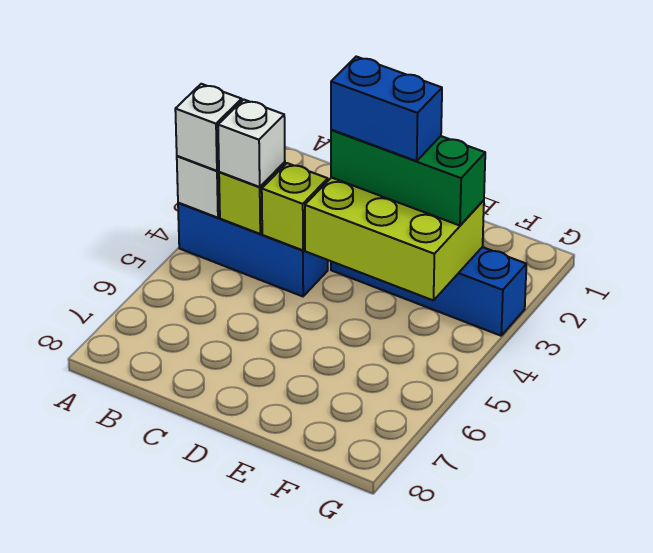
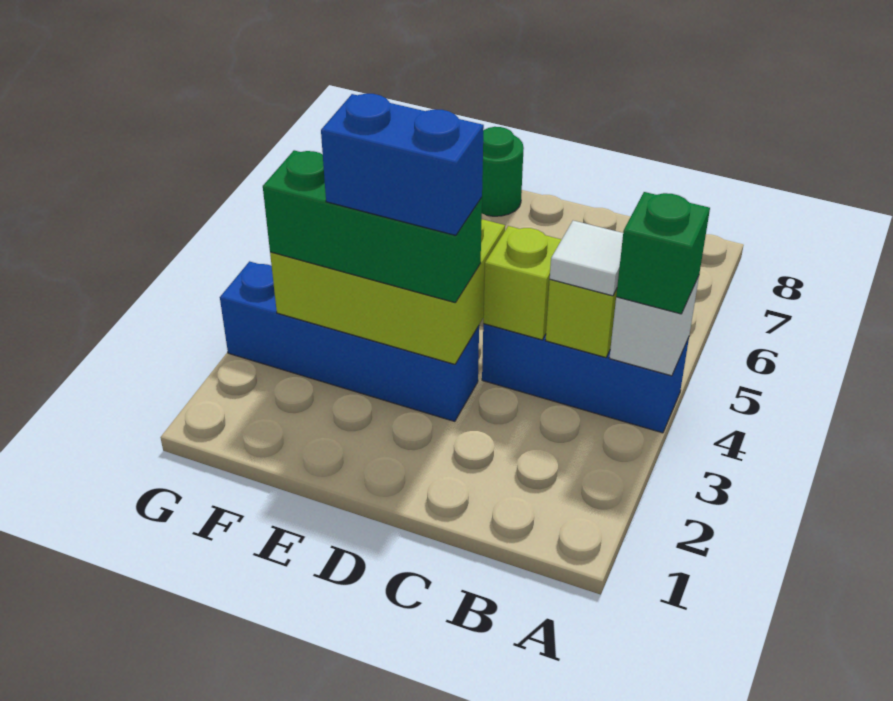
white brick A4 level 3 -> green brick A4 level 3
white brick B4 level 3 -> white tile B4 level 3
none -> green round brick E8 level 1

